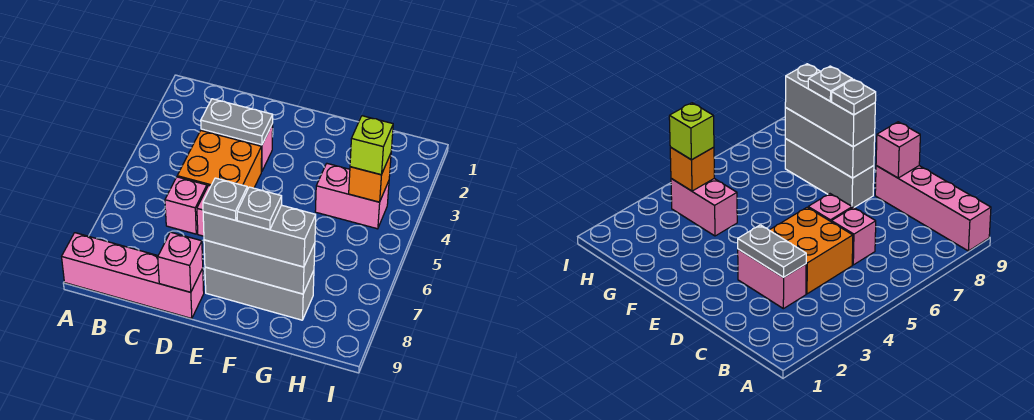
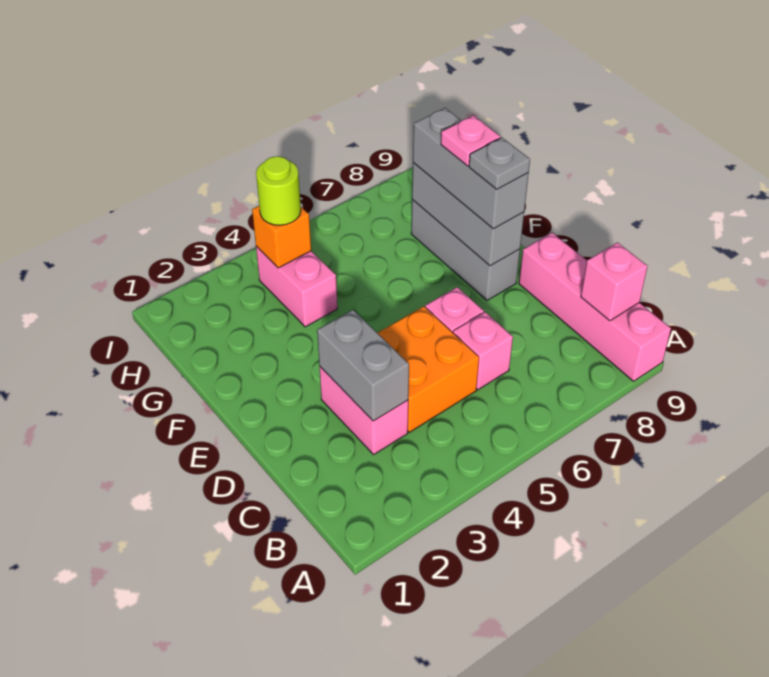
grey plate C3:D3 level 2 -> grey brick C3:D3 level 2
pink brick D9 level 2 -> pink brick B9 level 2
grey plate F8 level 4 -> pink plate F8 level 4
lime brick H4 level 3 -> lime round brick H4 level 3

